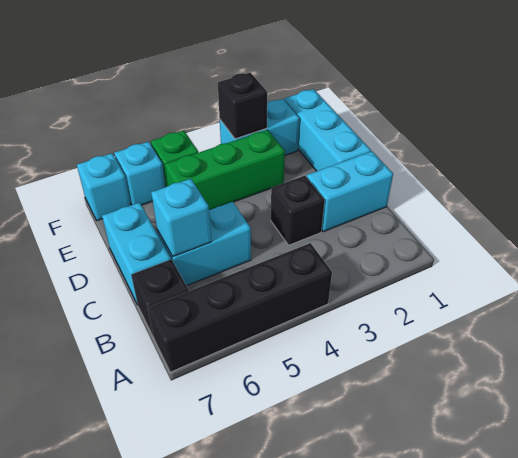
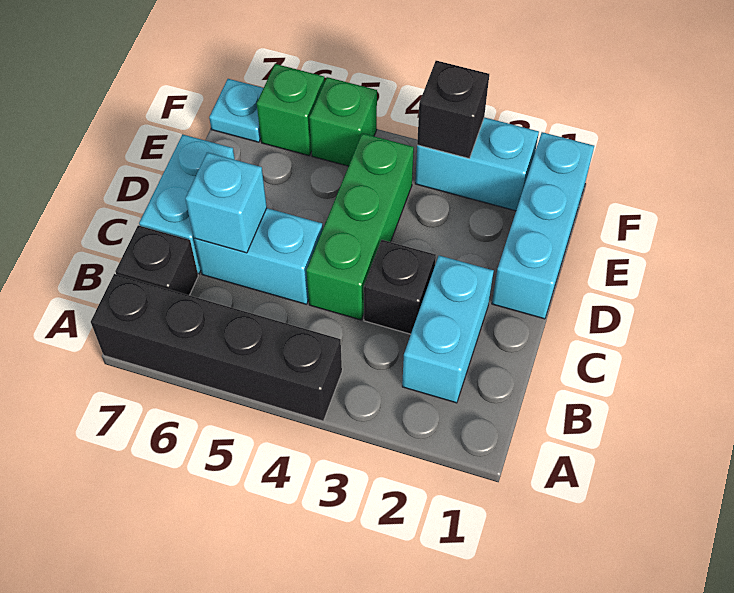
cyan brick C1:C2 level 1 -> cyan brick B2:C2 level 1
green brick E3:E5 level 1 -> green brick C4:E4 level 1
cyan brick F6 level 1 -> green brick F6 level 1
cyan brick F7 level 1 -> cyan plate F7 level 1

